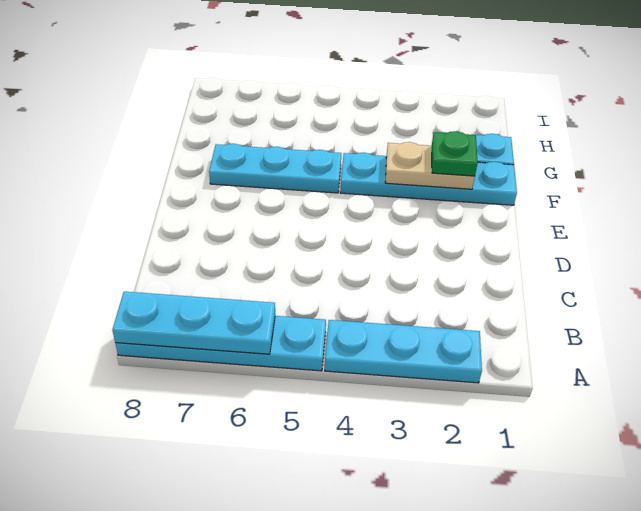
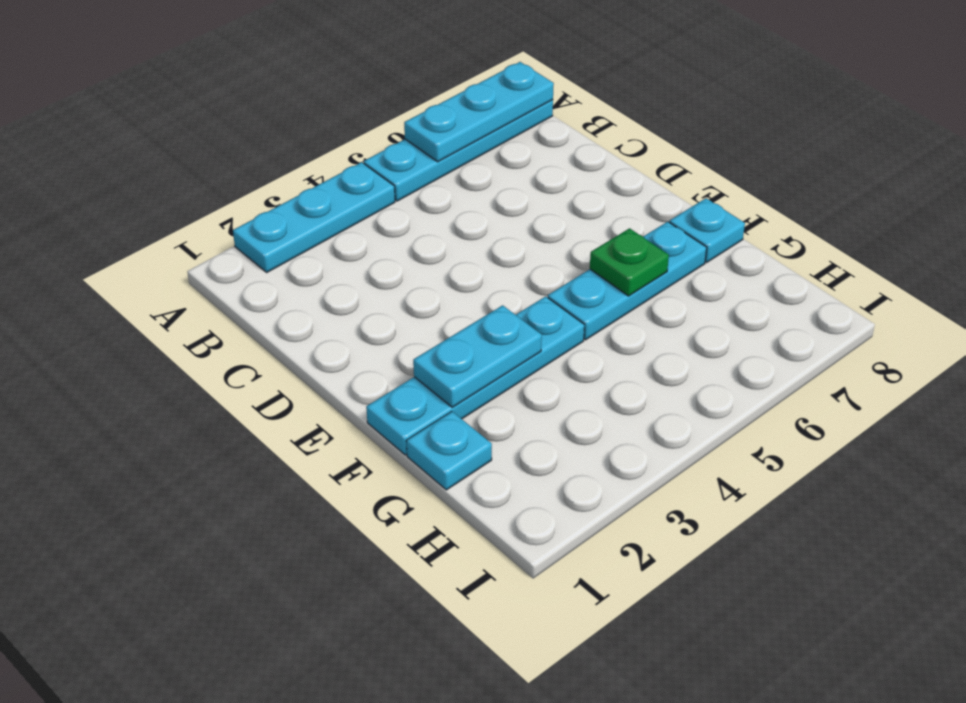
tan plate F2:F3 level 2 -> cyan plate F2:F3 level 2
green plate F2 level 3 -> green plate F6 level 2
none -> cyan plate F8 level 1

